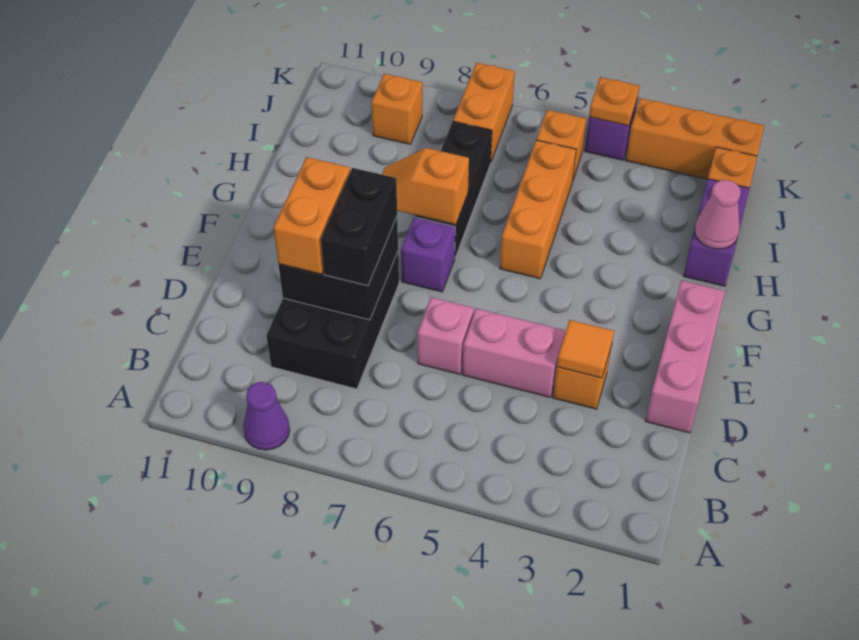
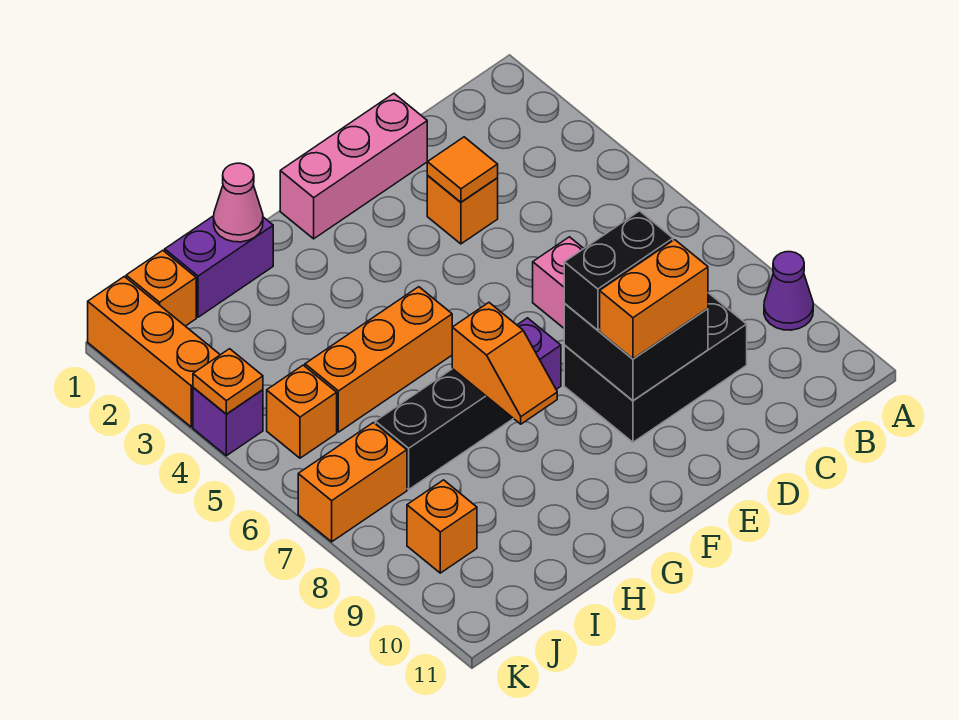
pink brick D4:D5 level 1 -> none

